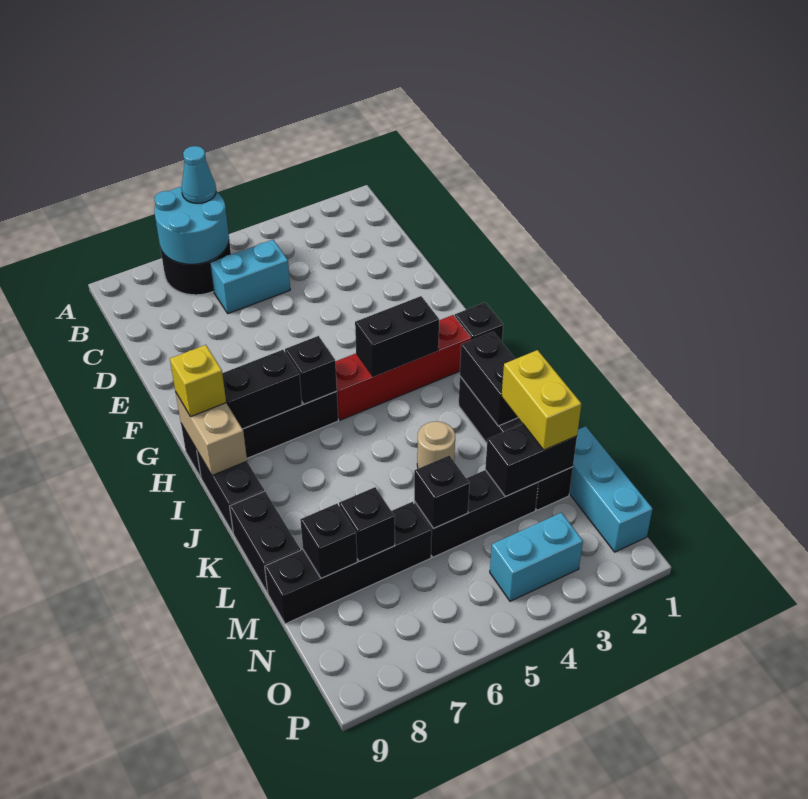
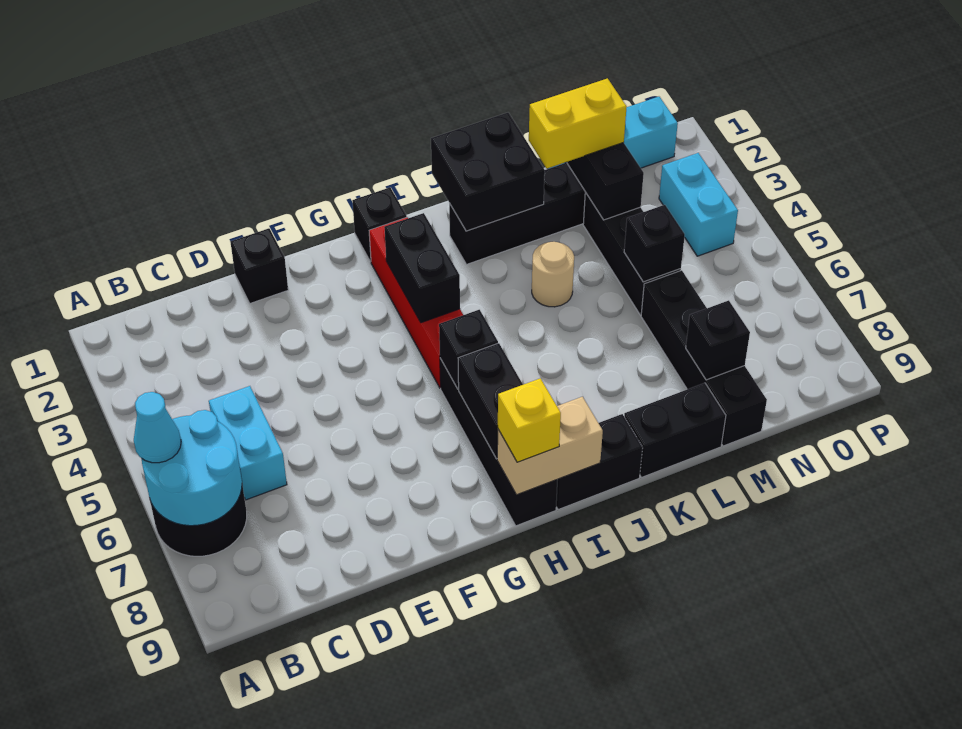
black brick J2:K2 level 2 -> black brick J1:K2 level 2
black brick M7 level 2 -> black brick E1 level 1

